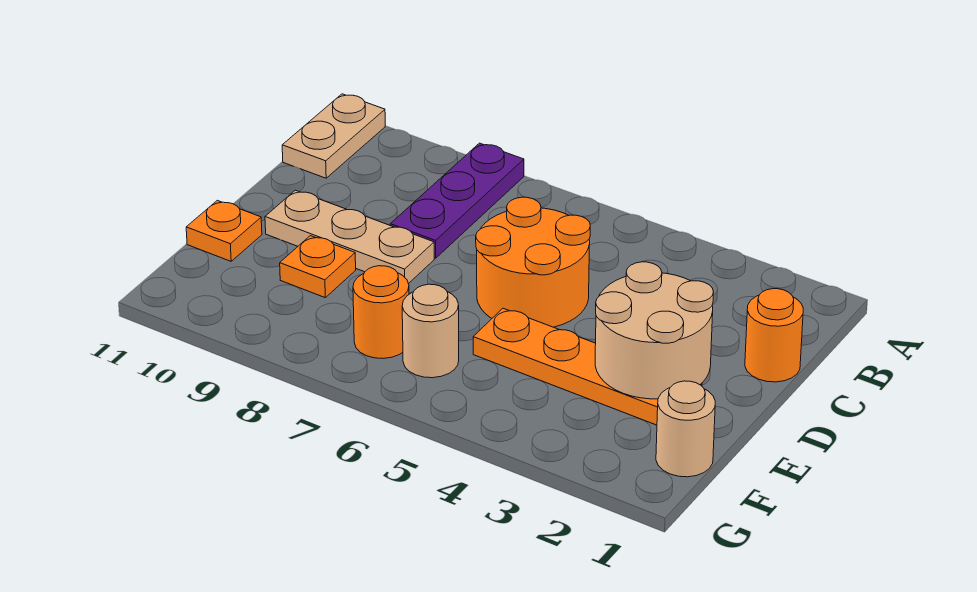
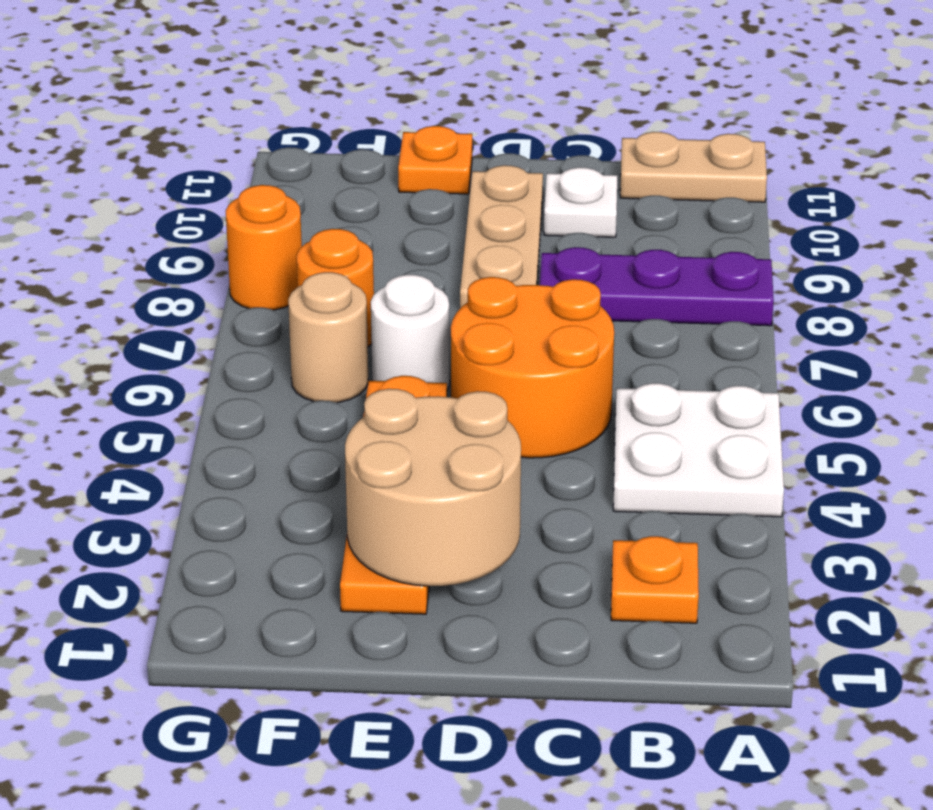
none -> white plate A4:B5 level 1
orange round brick C1 level 1 -> orange round brick G8 level 1
none -> white plate C10 level 1
none -> white round brick E6 level 1
orange plate E9 level 1 -> orange plate B2 level 1
tan round brick F1 level 1 -> none

